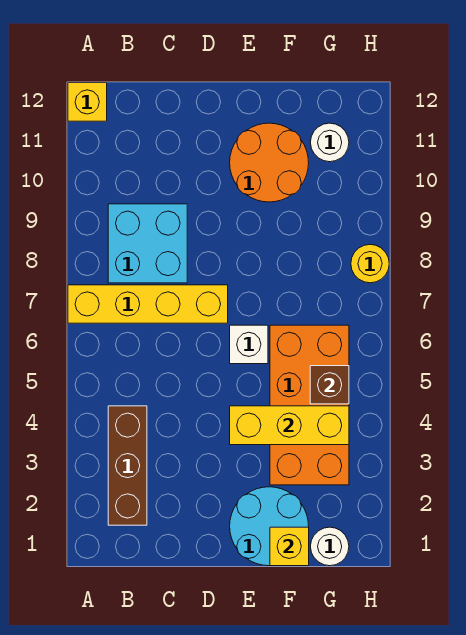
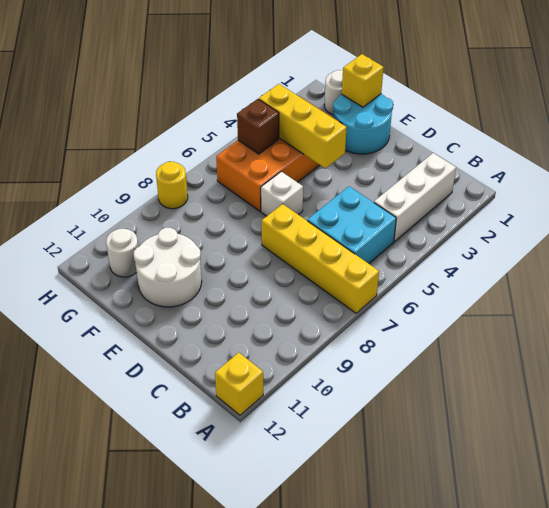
brown brick B2:B4 level 1 -> white brick B2:B4 level 1
cyan brick B8:C9 level 1 -> cyan brick B5:C6 level 1
orange round brick E10:F11 level 1 -> white round brick E10:F11 level 1

